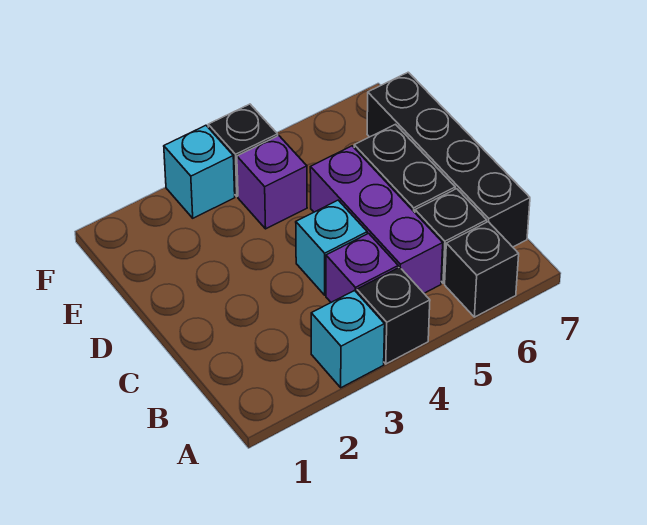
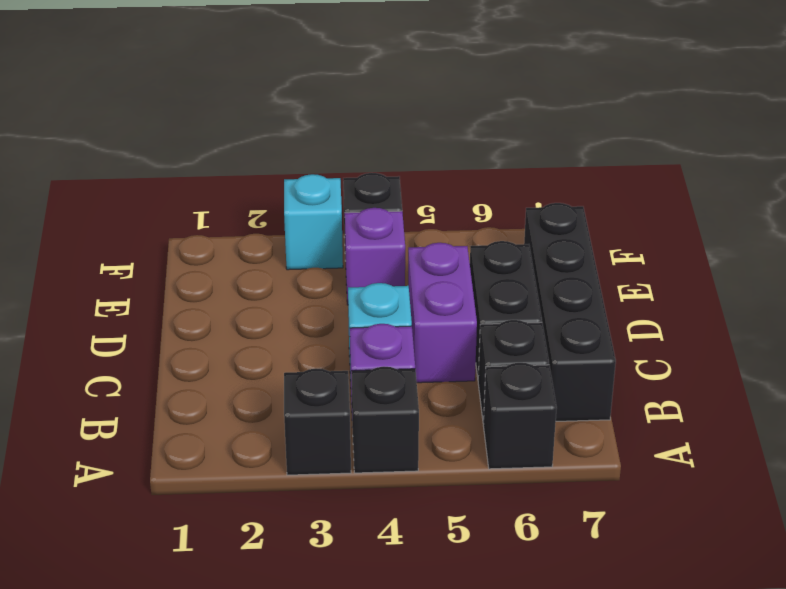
cyan brick A3 level 1 -> black brick A3 level 1
purple brick B5:D5 level 1 -> purple brick C5:D5 level 1

